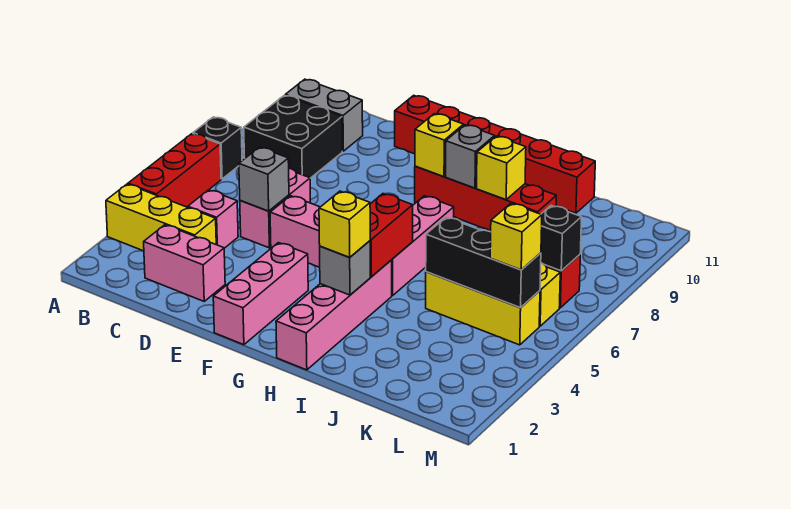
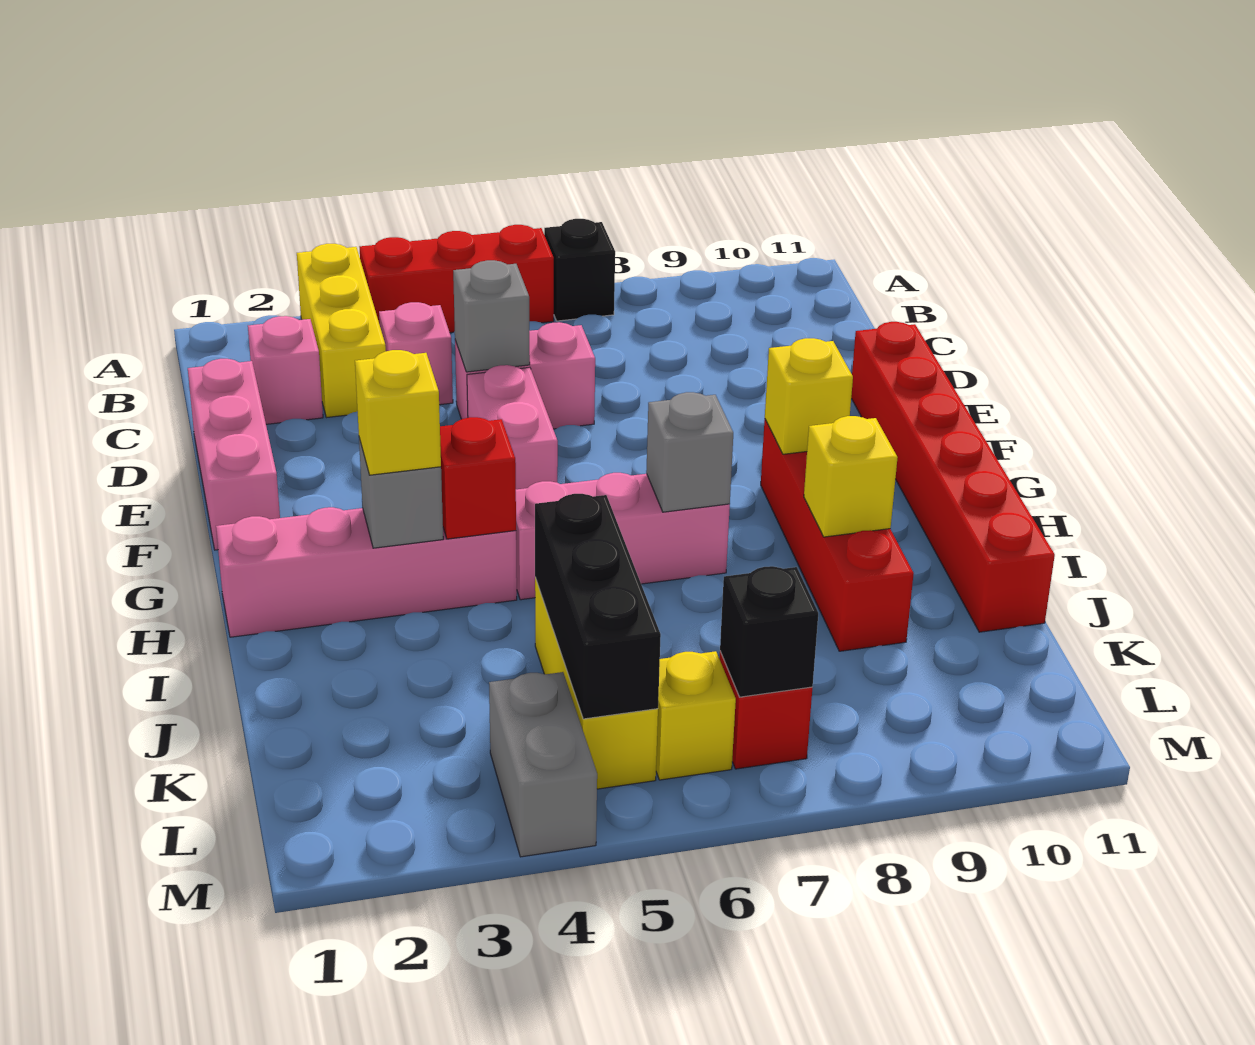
black brick B8:C9 level 1 -> none
grey brick B10:C10 level 1 -> grey brick L4:M4 level 1
pink brick C2:D2 level 1 -> pink brick C2 level 1
pink brick F1:F3 level 1 -> pink brick D1:F1 level 1
red brick H4:H5 level 2 -> red brick H4 level 2
grey brick H9 level 2 -> grey brick H7 level 2
yellow brick L5 level 3 -> none

